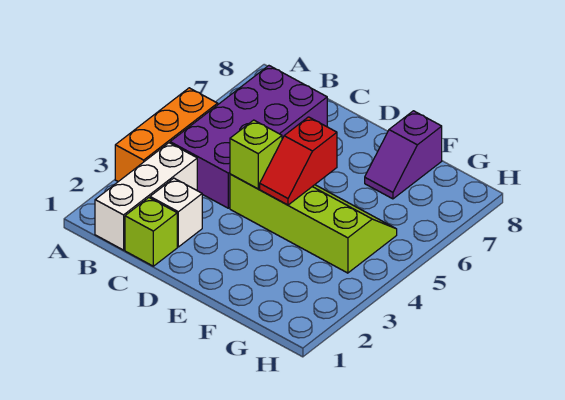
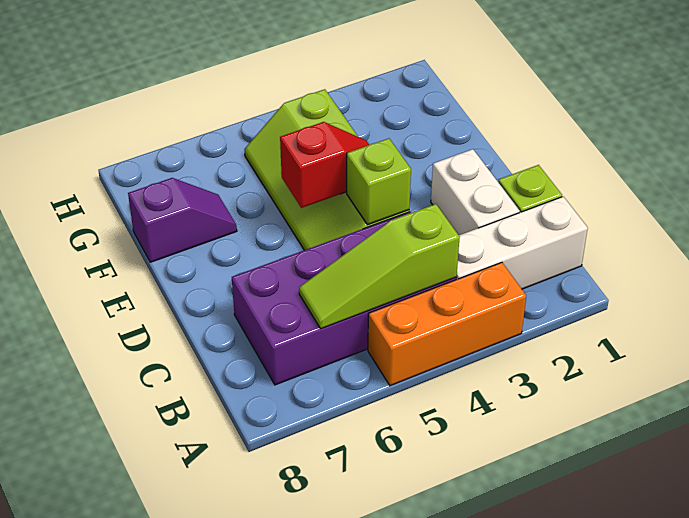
none -> lime slope B4:B6 level 2 top 4
white brick C2 level 1 -> white brick C2:D2 level 1

